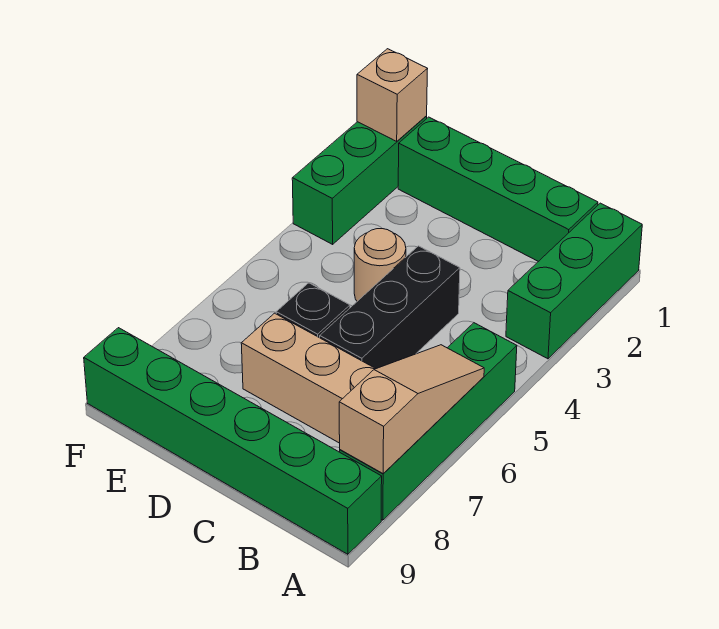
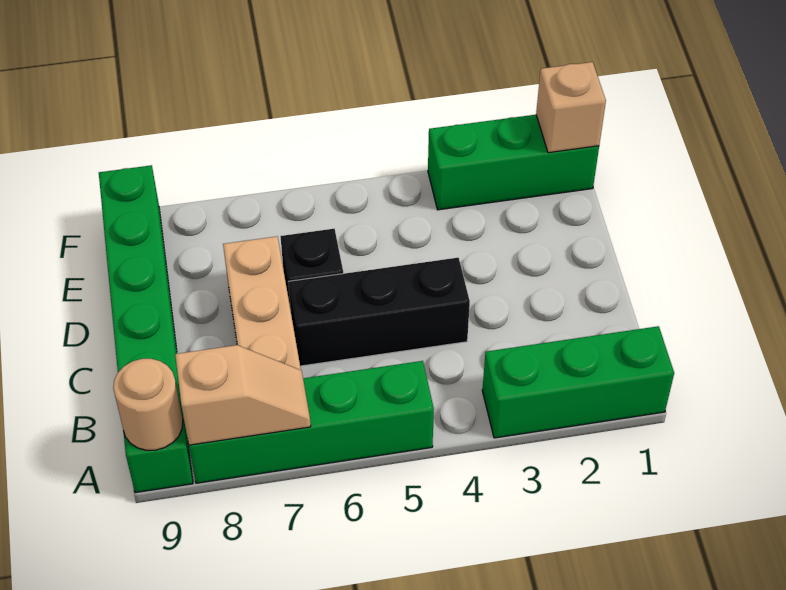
tan slope A6:A8 level 2 top 8 -> tan slope A7:A8 level 2 top 8
green brick B1:E1 level 1 -> none
tan round brick D4 level 1 -> tan round brick A9 level 2

